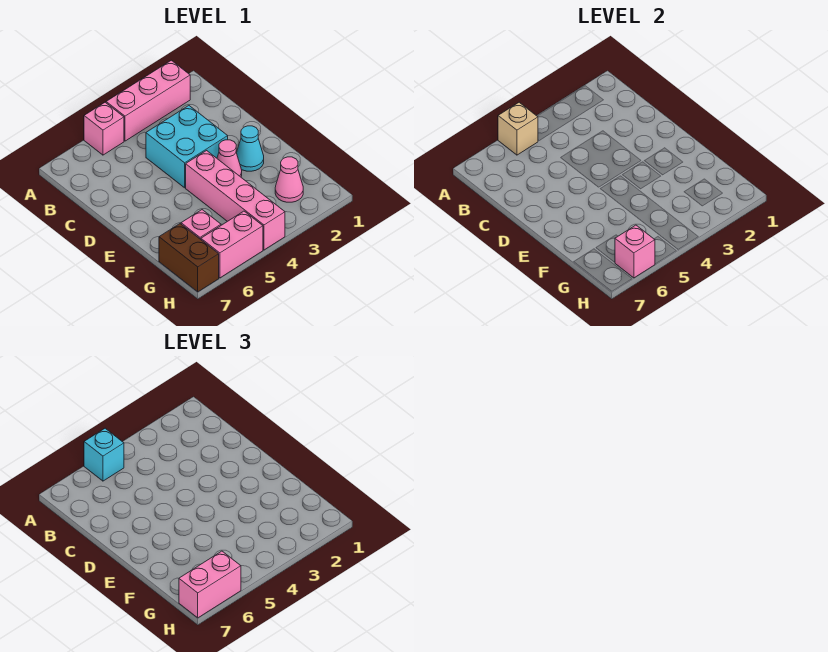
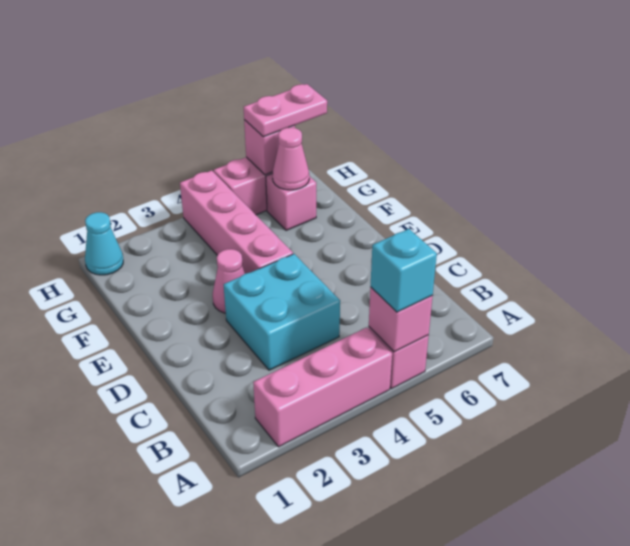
tan brick A5 level 2 -> pink brick A5 level 2
cyan cone E2 level 1 -> cyan cone H1 level 1
pink cone G2 level 1 -> pink cone G6 level 2
brown brick G7:H7 level 1 -> none
pink brick H6:H7 level 3 -> pink plate H6:H7 level 3

